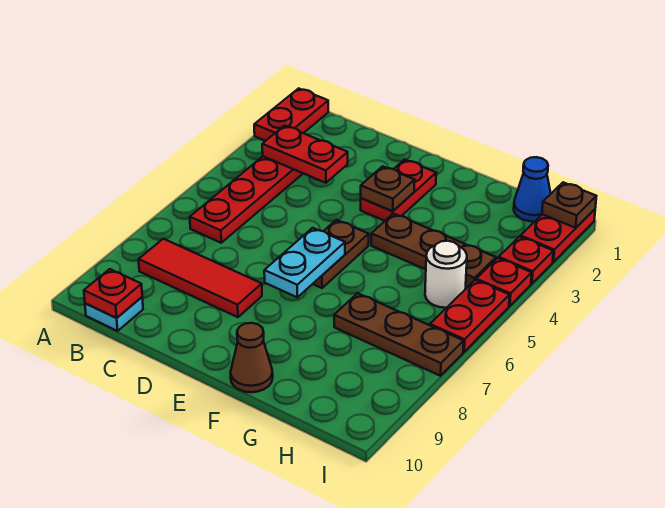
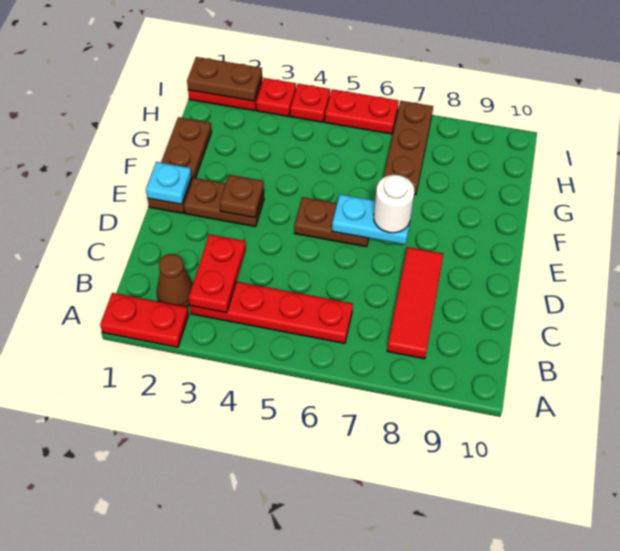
cyan plate B10 level 1 -> cyan plate E1 level 2
red plate B10 level 2 -> none
red plate E2:E3 level 1 -> brown plate E2:E3 level 1
brown plate F4:H4 level 1 -> brown plate E1:G1 level 1
brown cone F10 level 1 -> brown cone B2 level 1
blue cone H1 level 1 -> none
white round brick H5 level 1 -> white round brick E7 level 3
brown plate I1 level 2 -> brown plate I1:I2 level 2

